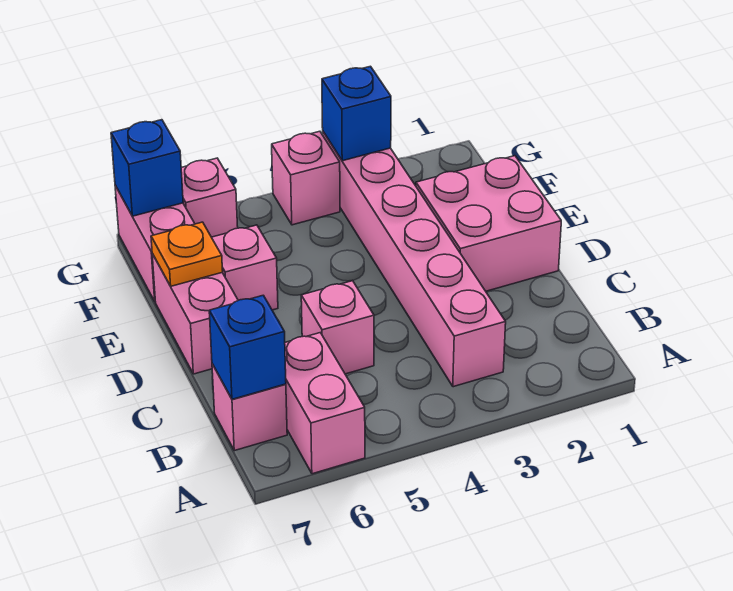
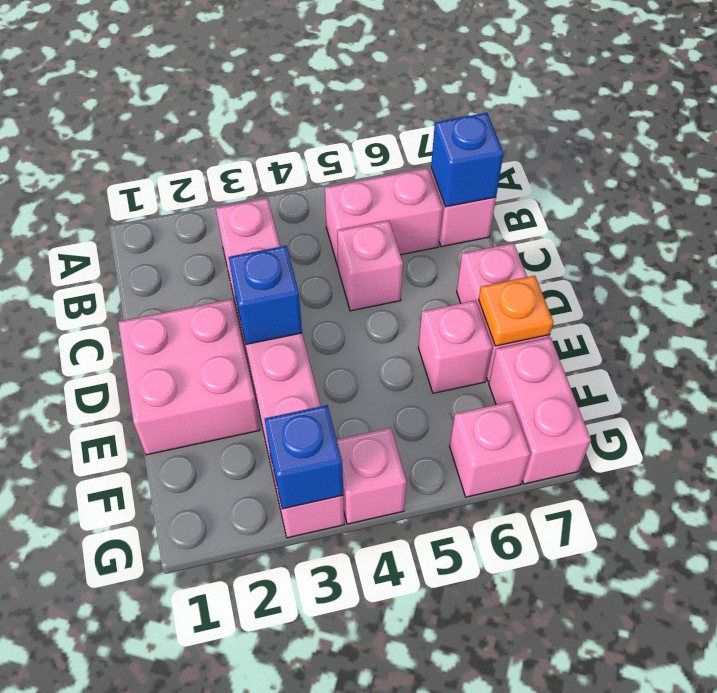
pink brick A6:B6 level 1 -> pink brick B5:B6 level 1
blue brick G7 level 2 -> blue brick D3 level 2

